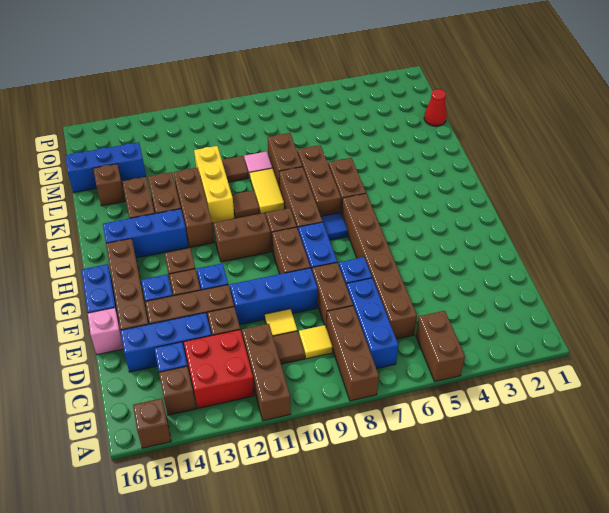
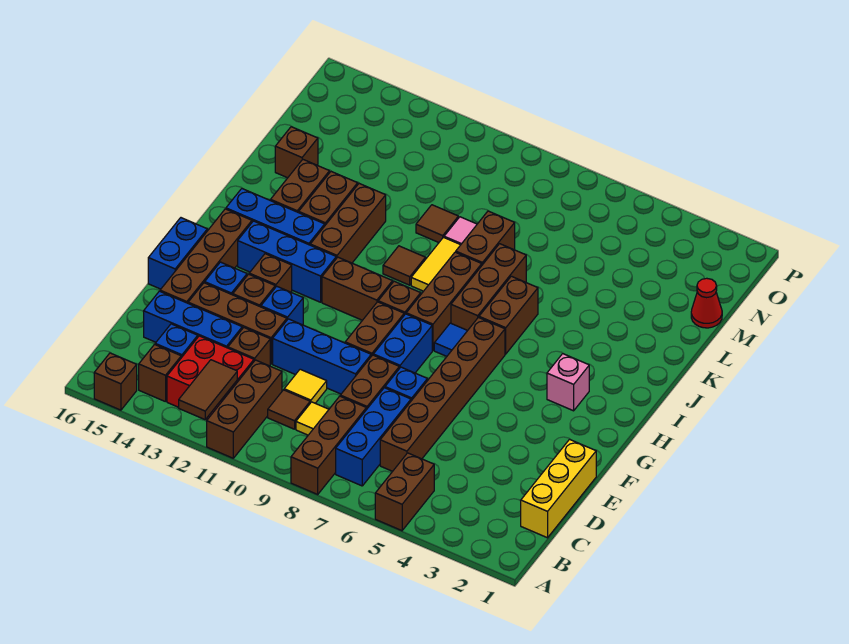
none -> brown tile A12:B12 level 2
pink brick E16 level 1 -> pink brick H3 level 1
yellow brick J11:L11 level 1 -> yellow brick C1:E1 level 1
blue brick M14:M16 level 1 -> blue brick H12:H14 level 1

